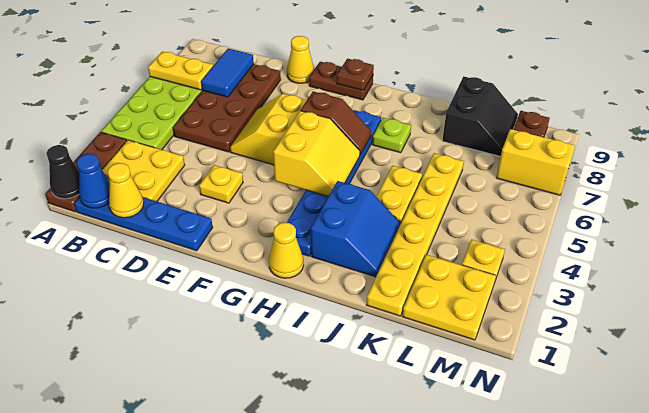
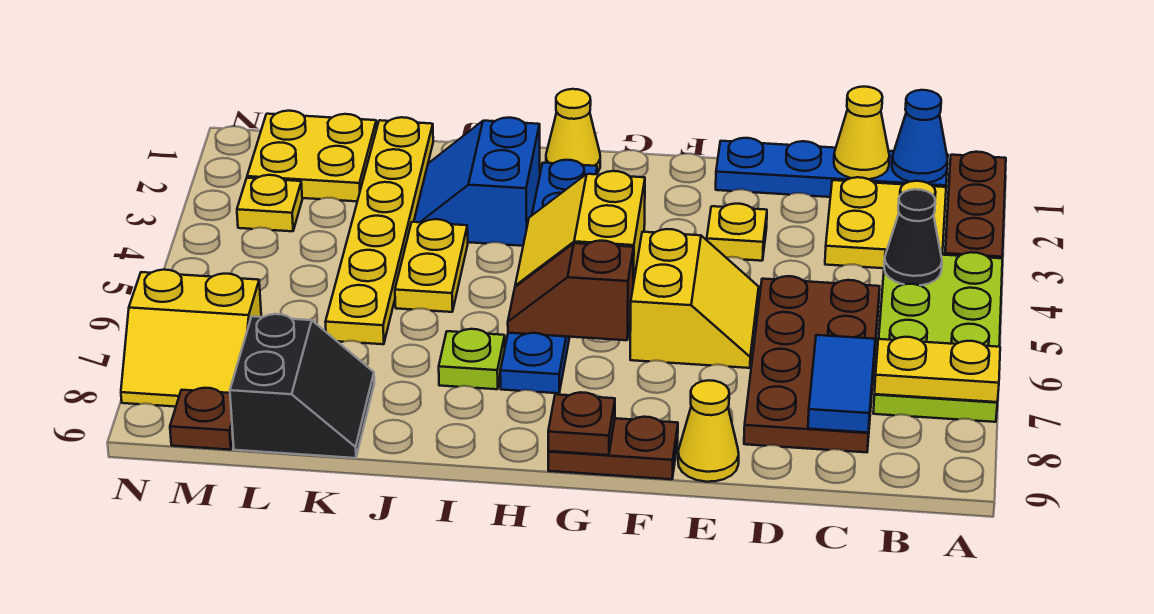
black cone A1 level 2 -> black cone B4 level 2
black slope K8:L9 level 1 top K -> black slope K8:L9 level 1 top L

